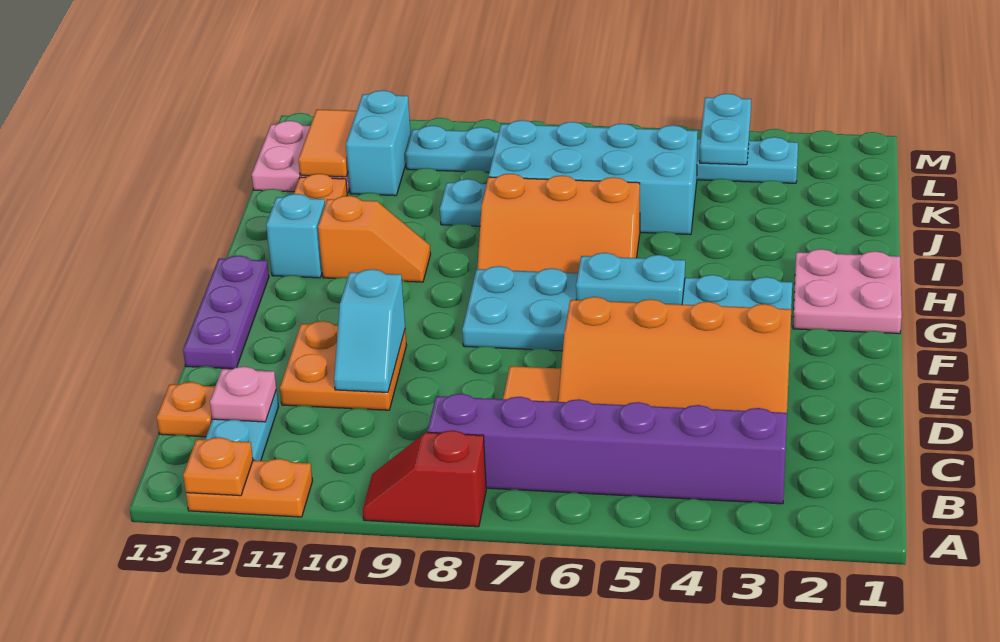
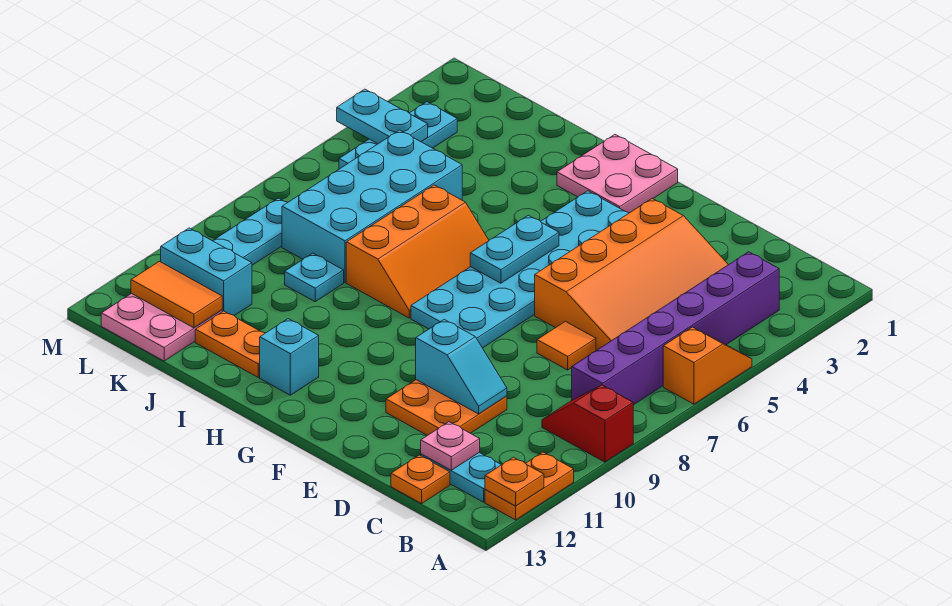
red slope A8:A9 level 1 top 8 -> red slope A9:B9 level 1 top A
purple plate E13:G13 level 1 -> none
orange slope H10:H11 level 1 top 11 -> orange slope A5:A6 level 1 top 6

